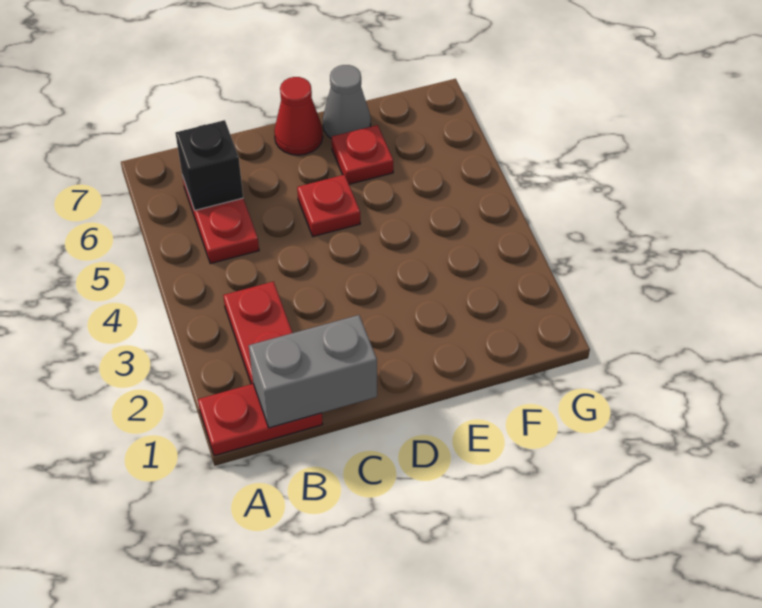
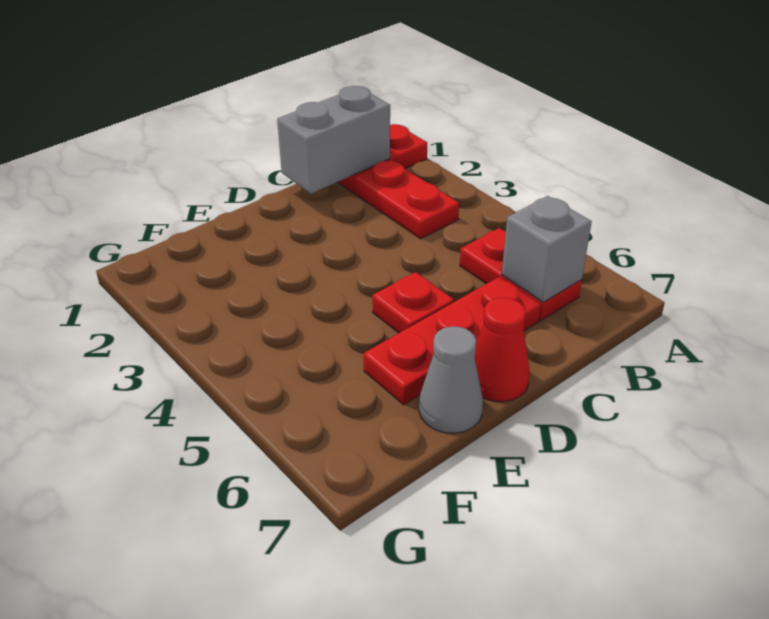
black brick B6 level 2 -> grey brick B6 level 2
red plate E6 level 1 -> red plate C6:E6 level 1

